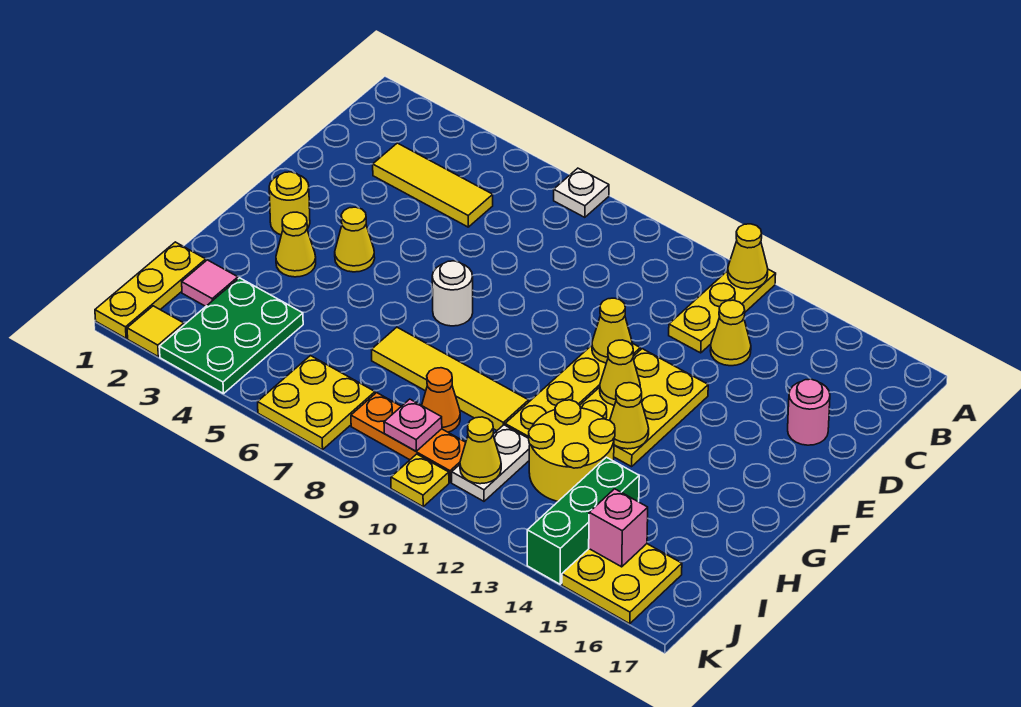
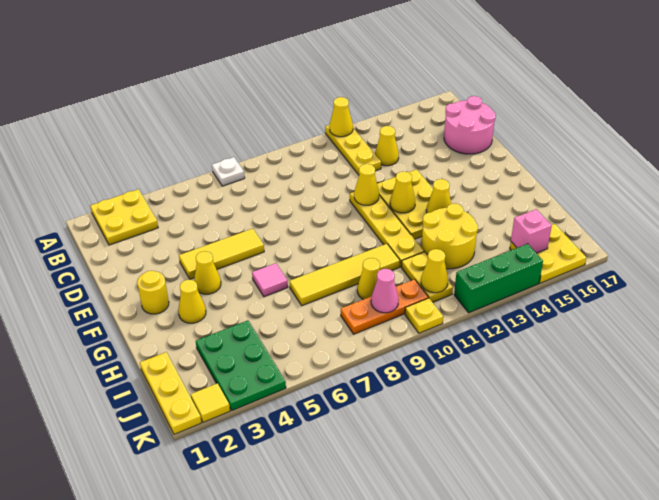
yellow tile C3:C5 level 1 -> yellow tile E4:E6 level 1
pink round brick D16 level 1 -> pink round brick C16:D17 level 1
white round brick F7 level 1 -> none
pink tile I2 level 1 -> pink tile G6 level 1
orange cone I9 level 1 -> yellow cone I9 level 1
white plate I11:J11 level 1 -> yellow plate I11:J11 level 1
green brick I14:K14 level 1 -> green brick K12:K14 level 1
yellow plate J6:K7 level 1 -> yellow plate A2:B3 level 1
pink plate J9 level 2 -> pink cone J9 level 2

